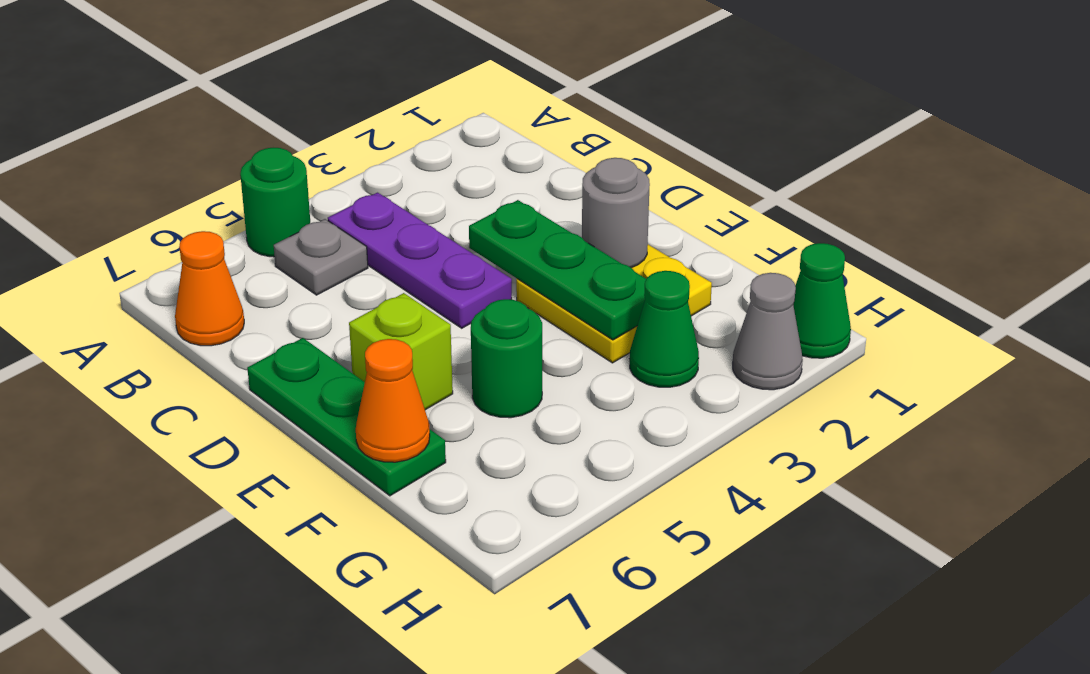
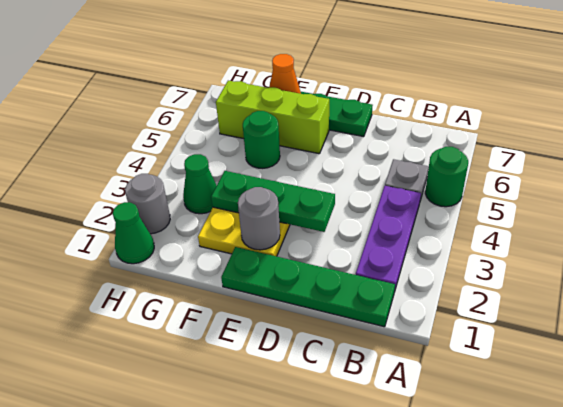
none -> green plate B1:E1 level 1
purple plate B4:D4 level 1 -> purple plate B2:B4 level 1
orange cone B7 level 1 -> none
lime brick E6 level 1 -> lime brick E6:G6 level 1
grey cone H2 level 1 -> grey round brick H2 level 1

